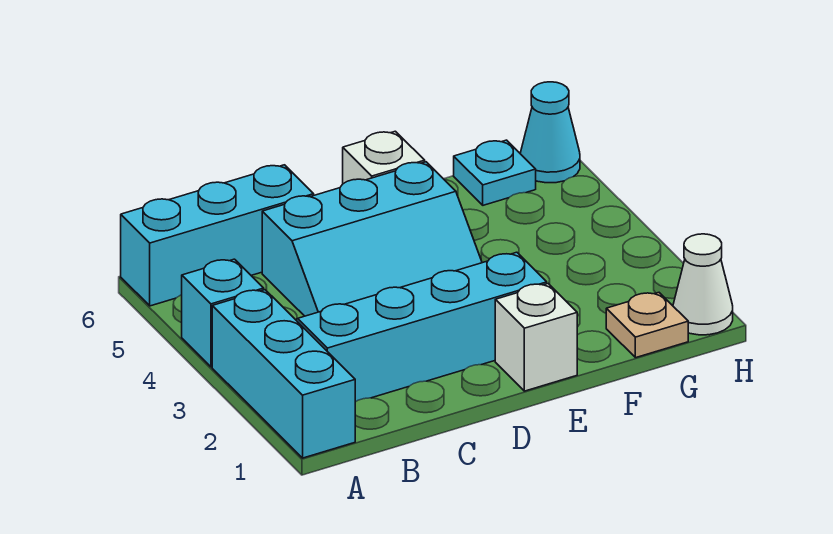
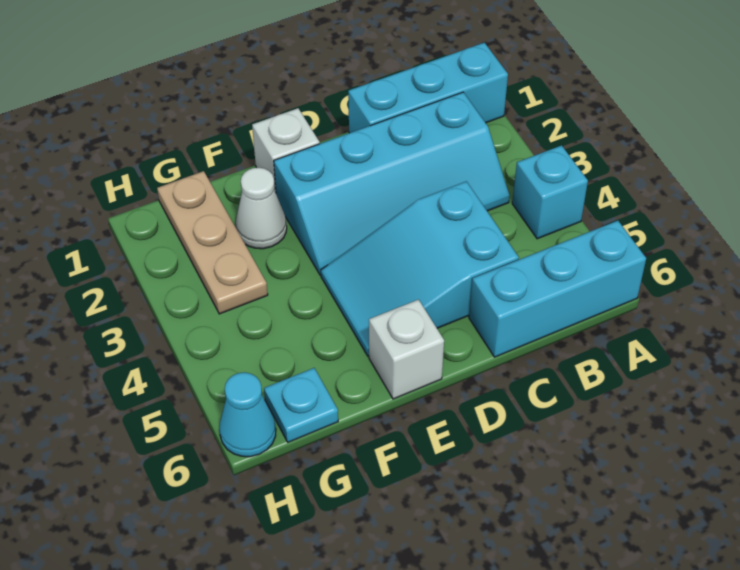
cyan brick A1:A3 level 1 -> cyan brick A1:C1 level 1
cyan slope C4:E5 level 1 top 5 -> cyan slope C4:E5 level 1 top C
tan plate G1 level 1 -> tan plate G1:G3 level 1
white cone H1 level 1 -> white cone F2 level 1

